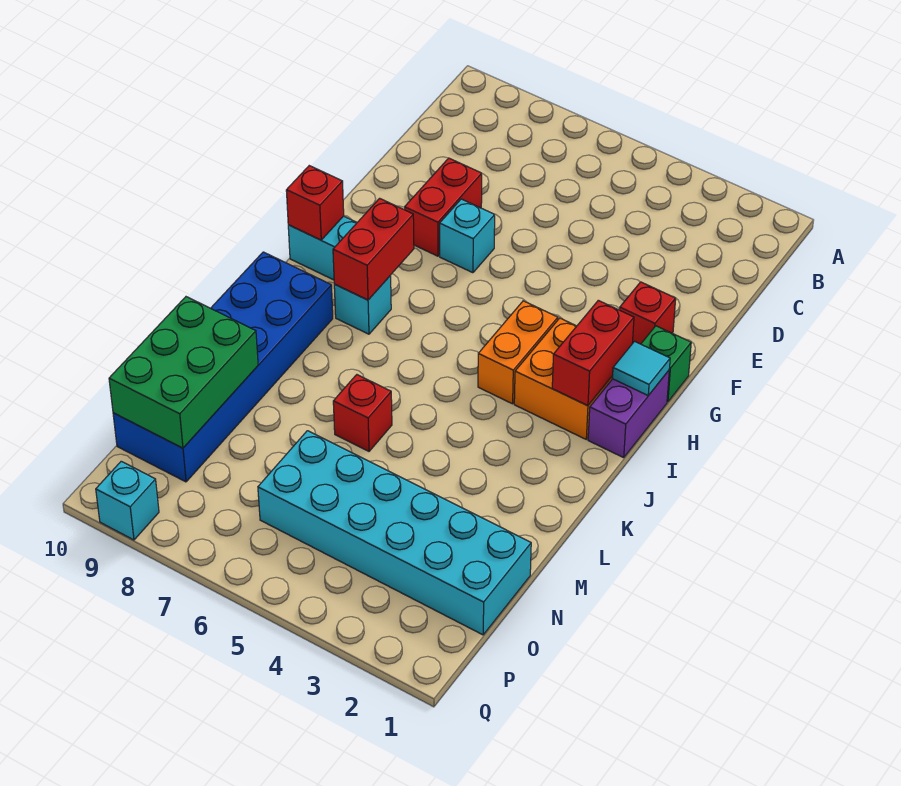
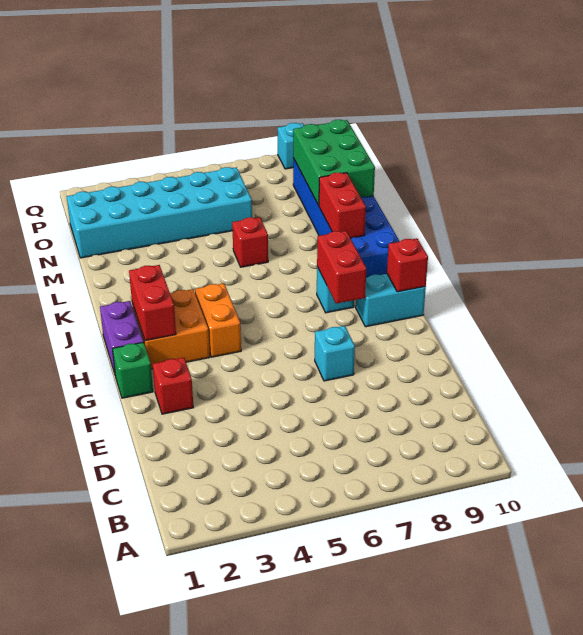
red brick E8:F8 level 1 -> red brick K9:L9 level 2
cyan tile H1 level 2 -> none

